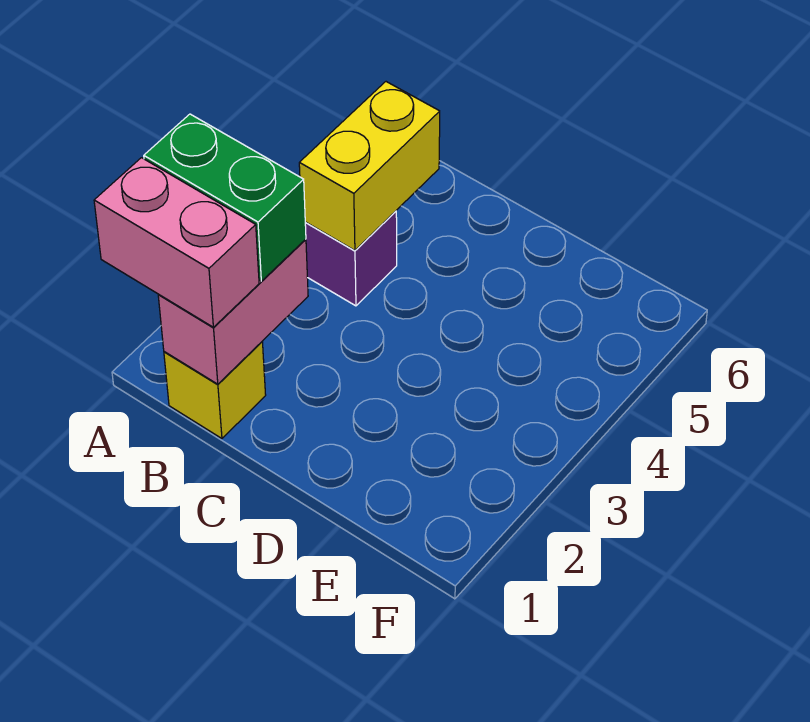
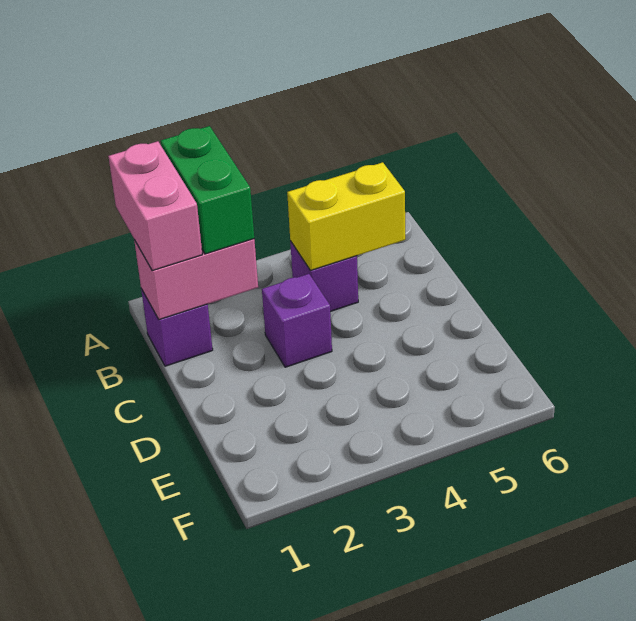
yellow brick B1 level 1 -> purple brick B1 level 1
none -> purple brick C3 level 1

